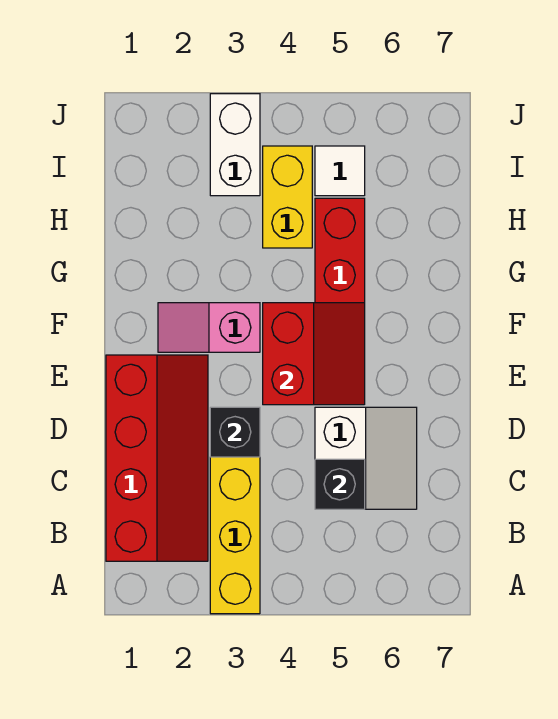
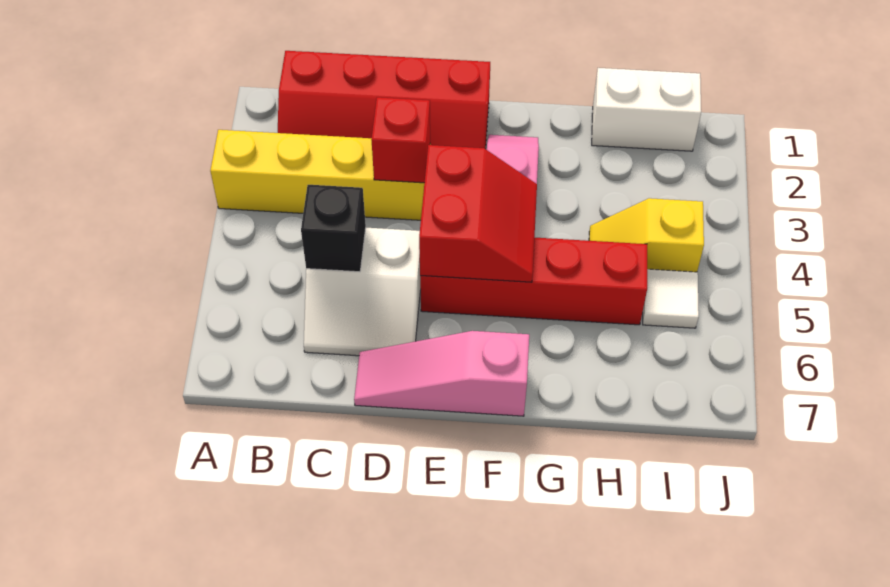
black brick D3 level 2 -> red brick D3 level 2
none -> pink slope D7:F7 level 1 top F
red slope E4:F5 level 2 top 4 -> red slope E4:F5 level 2 top E
yellow brick H4:I4 level 1 -> yellow slope H4:I4 level 1 top I
white brick I3:J3 level 1 -> white brick H1:I1 level 1

